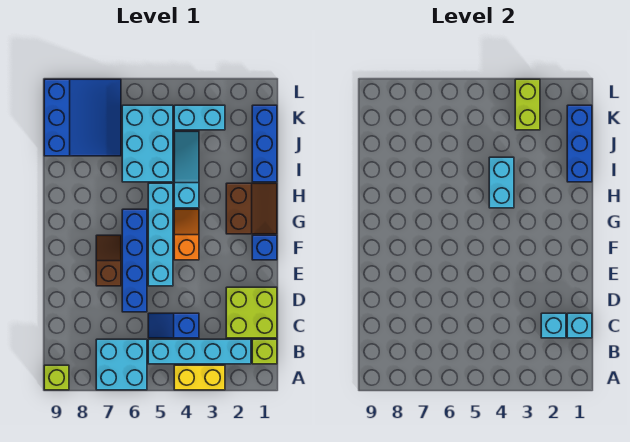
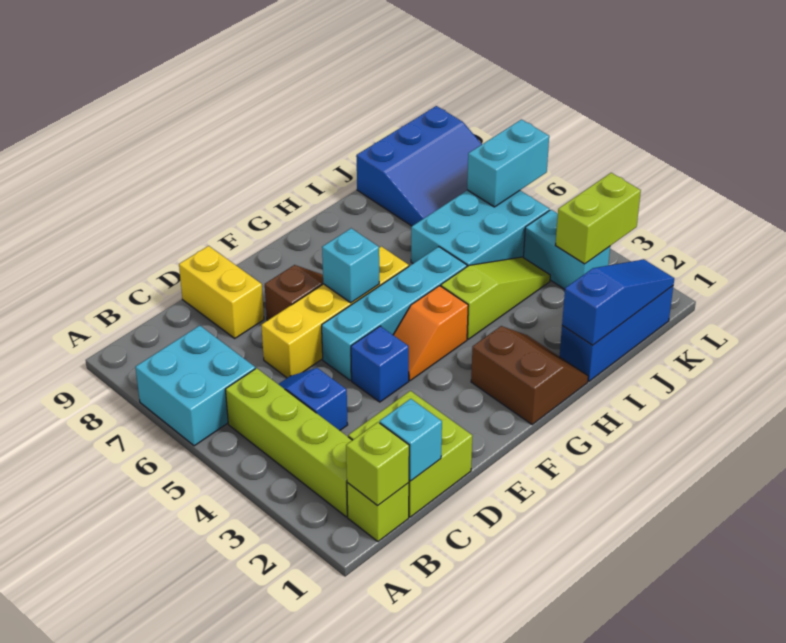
yellow brick A3:A4 level 1 -> yellow brick D8:D9 level 1
lime brick A9 level 1 -> lime brick B1 level 2
cyan brick B2:B5 level 1 -> lime brick B2:B5 level 1
cyan brick C2 level 2 -> cyan brick F6 level 2
blue brick D6:G6 level 1 -> yellow brick D6:G6 level 1
blue brick F1 level 1 -> blue brick E4 level 1
orange slope F4:G4 level 1 top F -> orange slope F4:G4 level 1 top G
brown slope G1:H2 level 1 top 2 -> brown slope G1:H2 level 1 top G
cyan slope H4:J4 level 1 top H -> lime slope H4:J4 level 1 top H
cyan brick H4:I4 level 2 -> cyan brick K6:L6 level 2
blue brick I1:K1 level 2 -> blue slope I1:K1 level 2 top I

